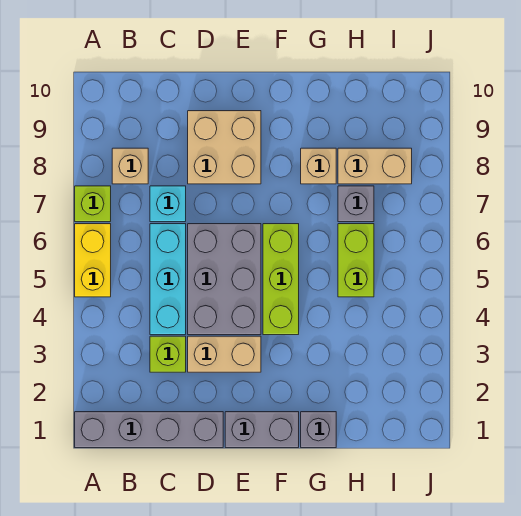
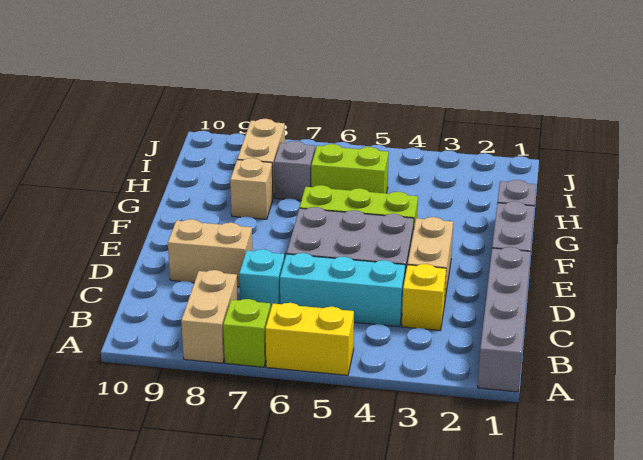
tan brick B8 level 1 -> tan brick A8:B8 level 1
lime brick C3 level 1 -> yellow brick C3 level 1
tan brick D8:E9 level 1 -> tan brick D8:D9 level 1

